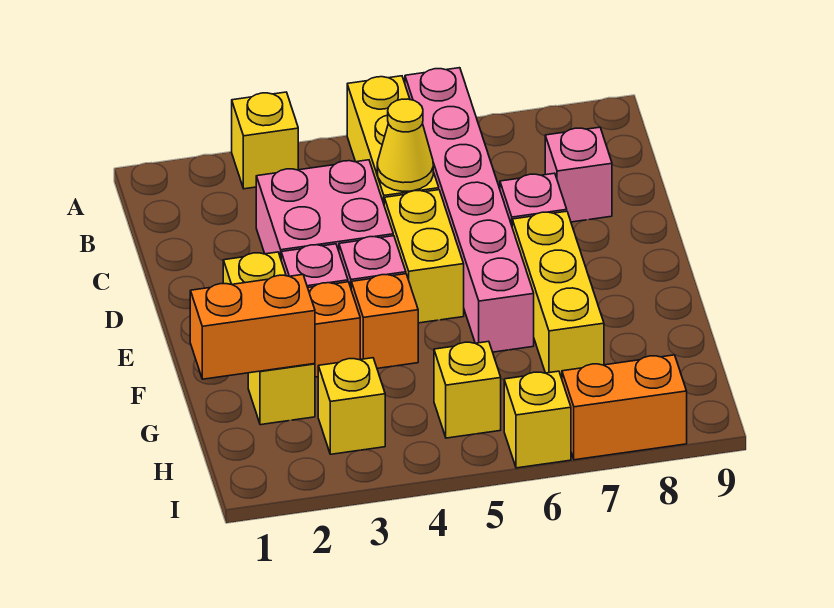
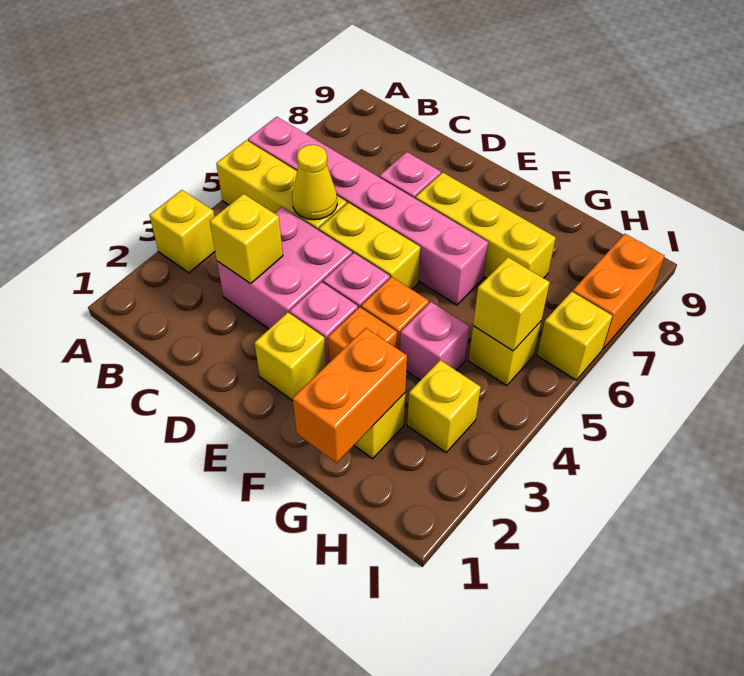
none -> yellow brick C3 level 2
pink brick C8 level 1 -> pink brick G4 level 1
none -> yellow brick H5 level 2

